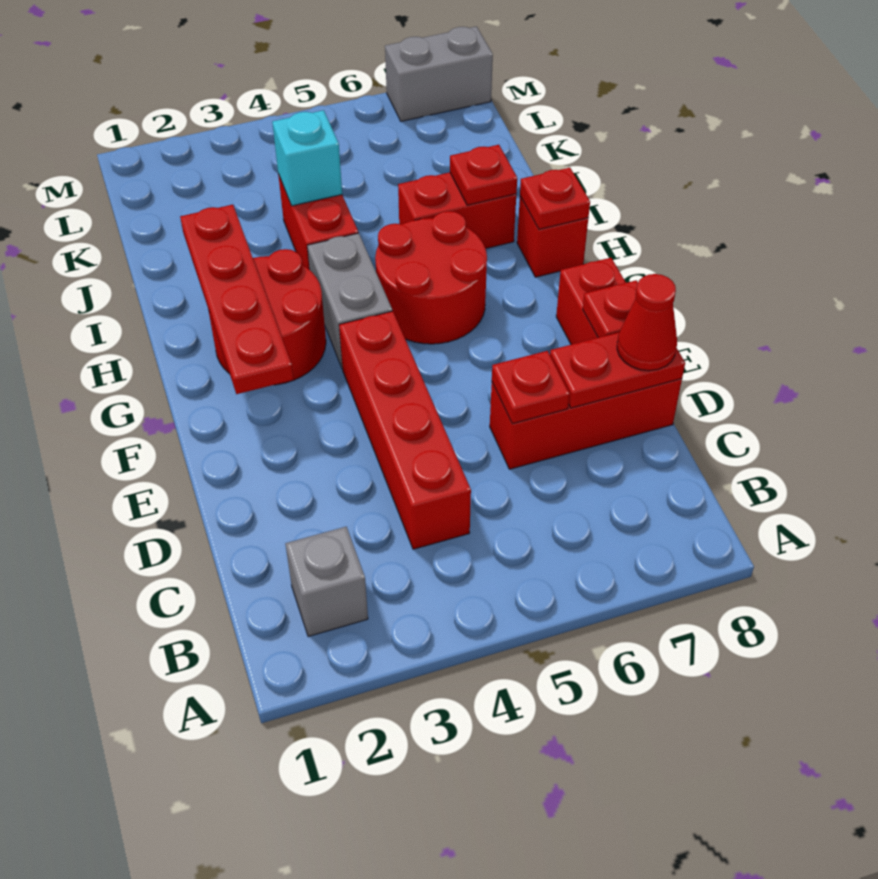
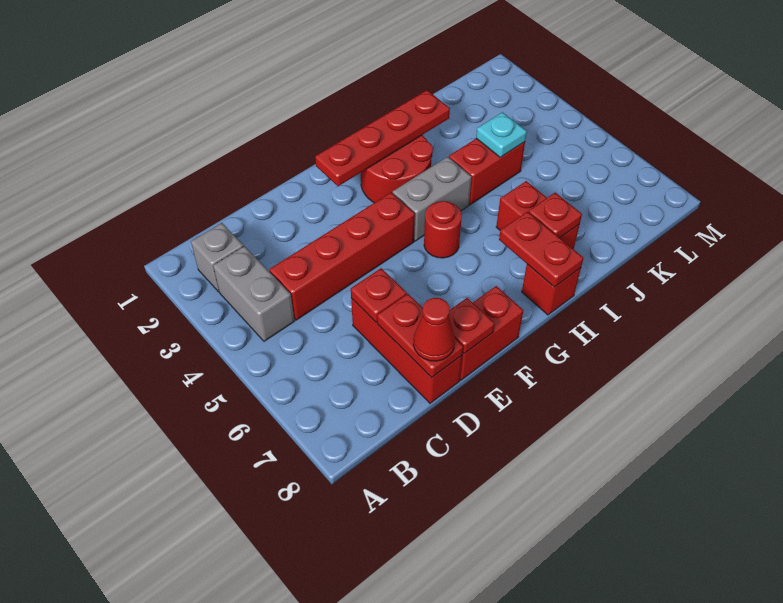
red round brick G5:H6 level 1 -> red round brick G5 level 1
red plate H8 level 2 -> red plate H7:H8 level 2
cyan brick J4 level 2 -> cyan plate J4 level 2
grey brick M7:M8 level 1 -> grey brick B3:B4 level 1

